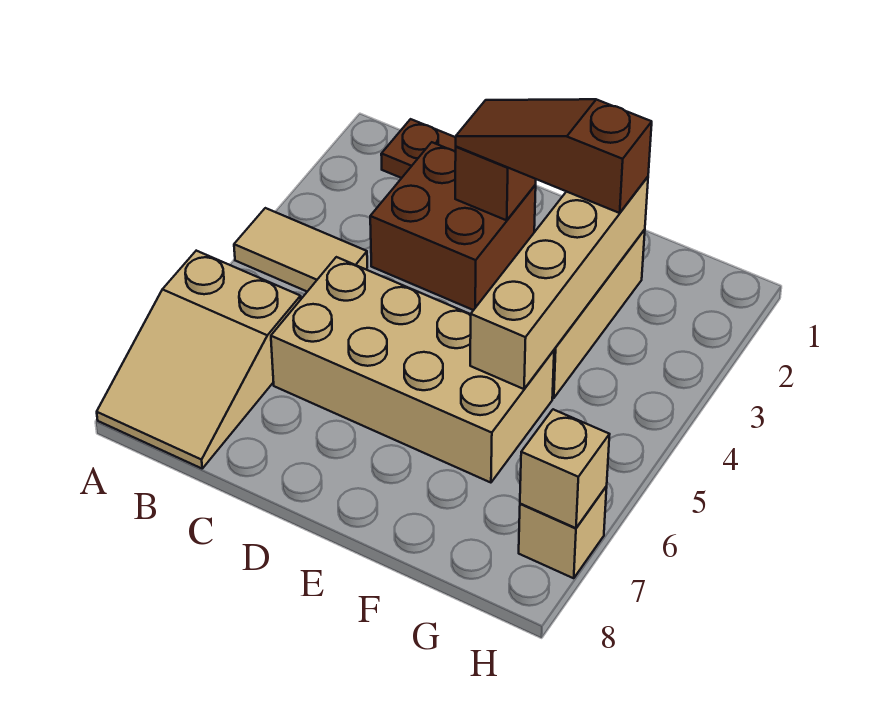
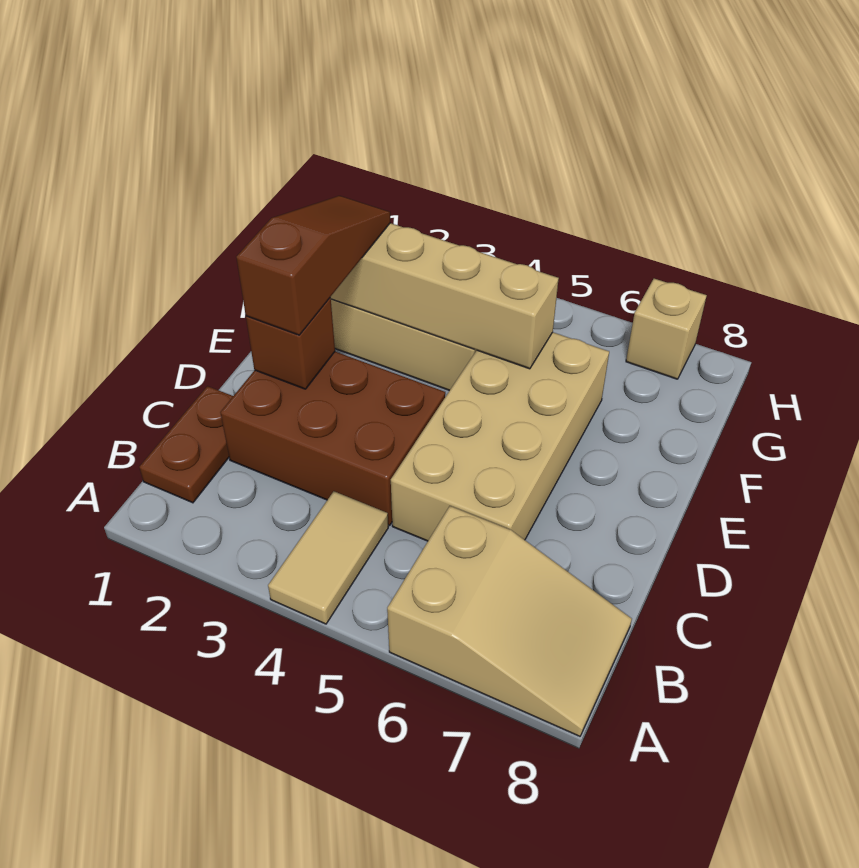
brown brick C2:D3 level 1 -> brown brick C2:D4 level 1
brown slope D2:F2 level 3 top F -> brown slope D2:F2 level 3 top D
tan brick H7 level 2 -> none

